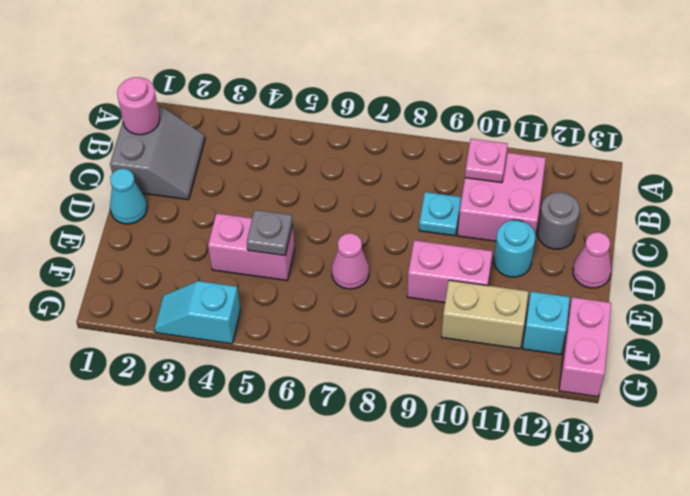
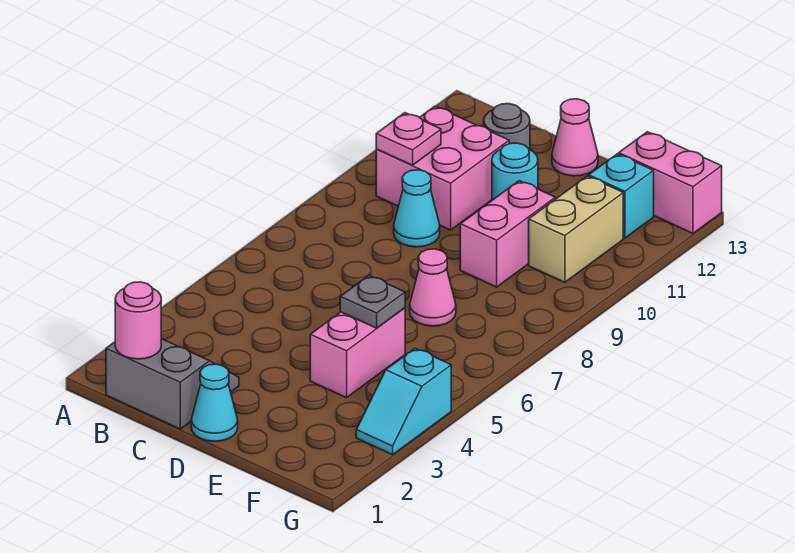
cyan plate C9 level 1 -> cyan cone C9 level 1

